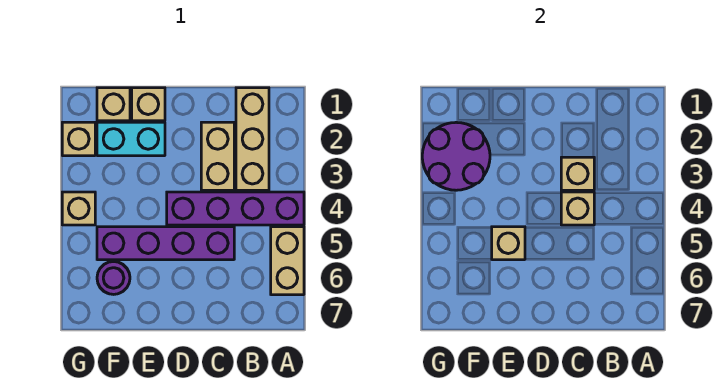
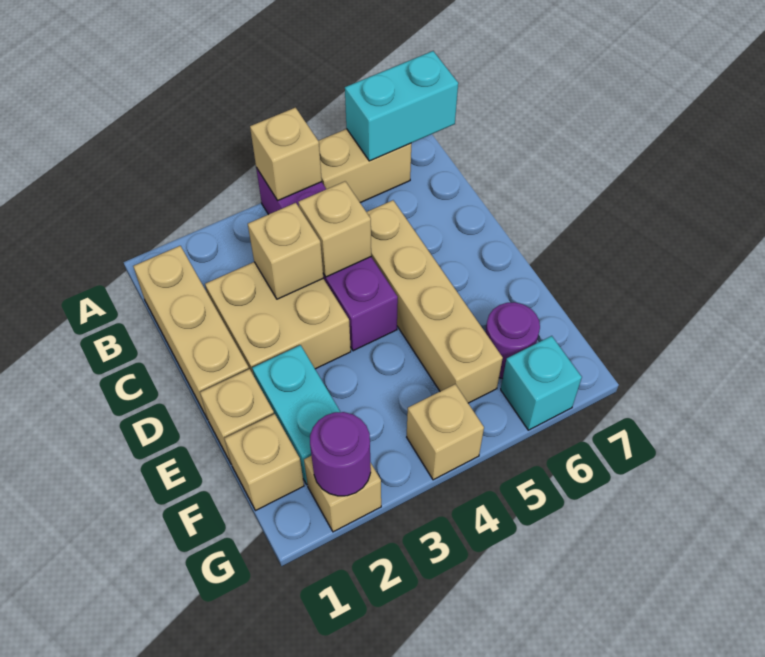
none -> cyan brick A6:A7 level 2
tan brick B1:B3 level 1 -> tan brick B1:D1 level 1
tan brick C2:C3 level 1 -> tan brick C2:D3 level 1
purple brick C5:F5 level 1 -> tan brick C5:F5 level 1
tan brick E5 level 2 -> tan brick A4 level 2
purple round brick F2:G3 level 2 -> purple round brick G2 level 2
none -> cyan brick G6 level 1

